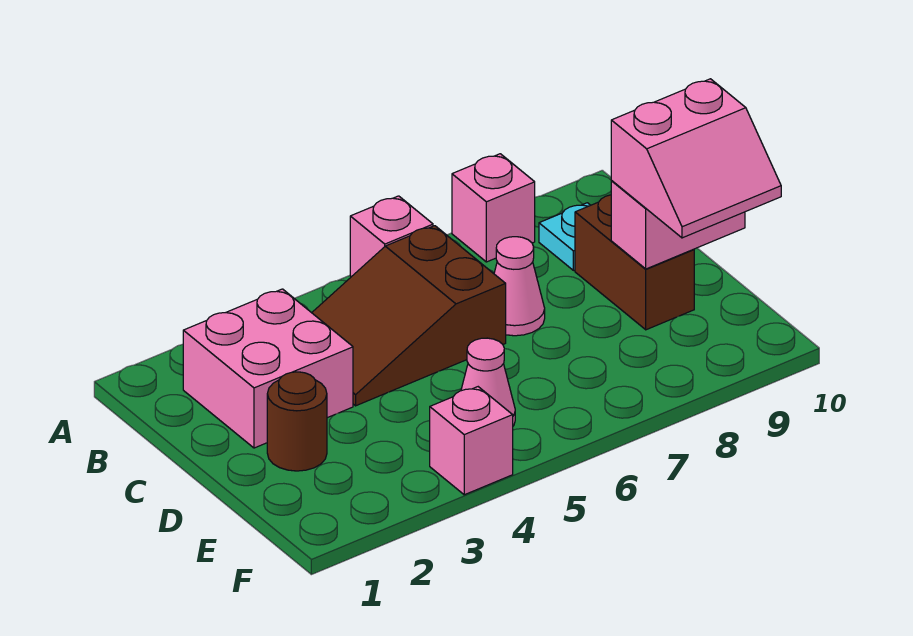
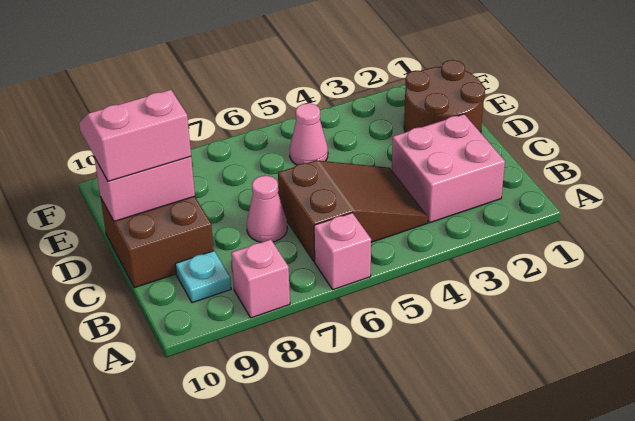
brown brick C9:D9 level 1 -> brown brick C9:D10 level 1
brown round brick D2 level 1 -> brown round brick D1:E2 level 1
pink brick F4 level 1 -> none

